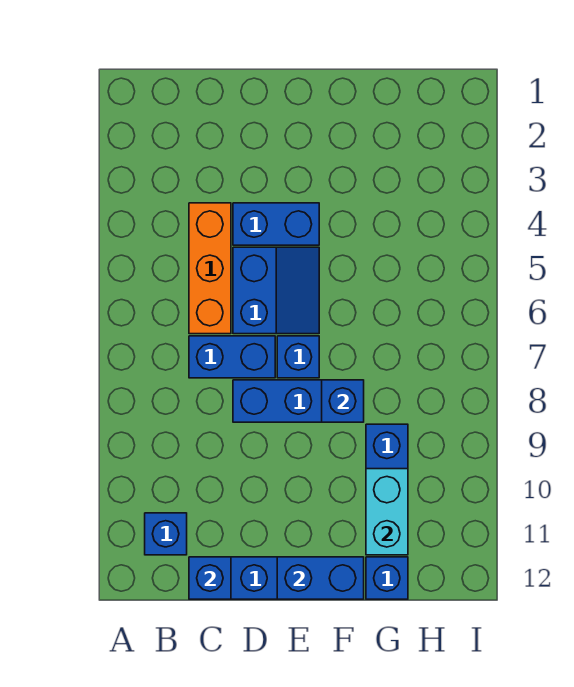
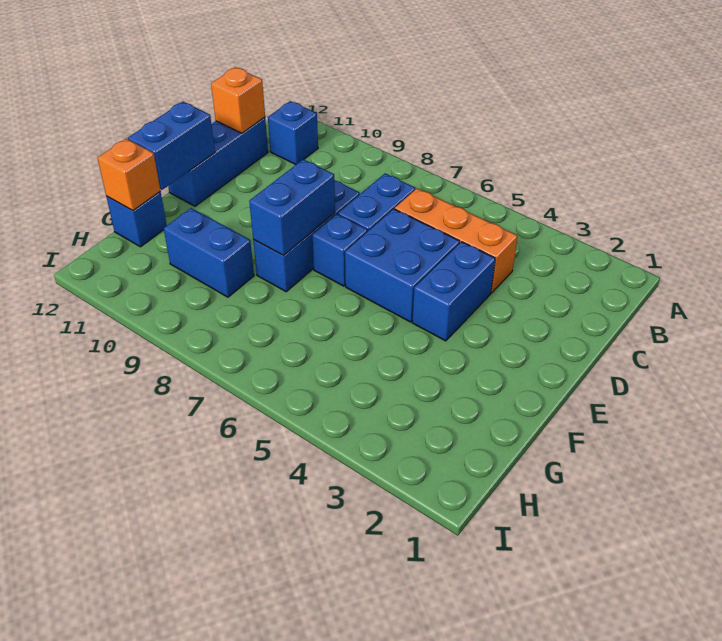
blue brick C12 level 2 -> orange brick C12 level 2
blue slope D5:E6 level 1 top D -> blue brick D5:E6 level 1
blue brick F8 level 2 -> blue brick E8:F8 level 2
cyan brick G10:G11 level 2 -> none
none -> orange brick G12 level 2

